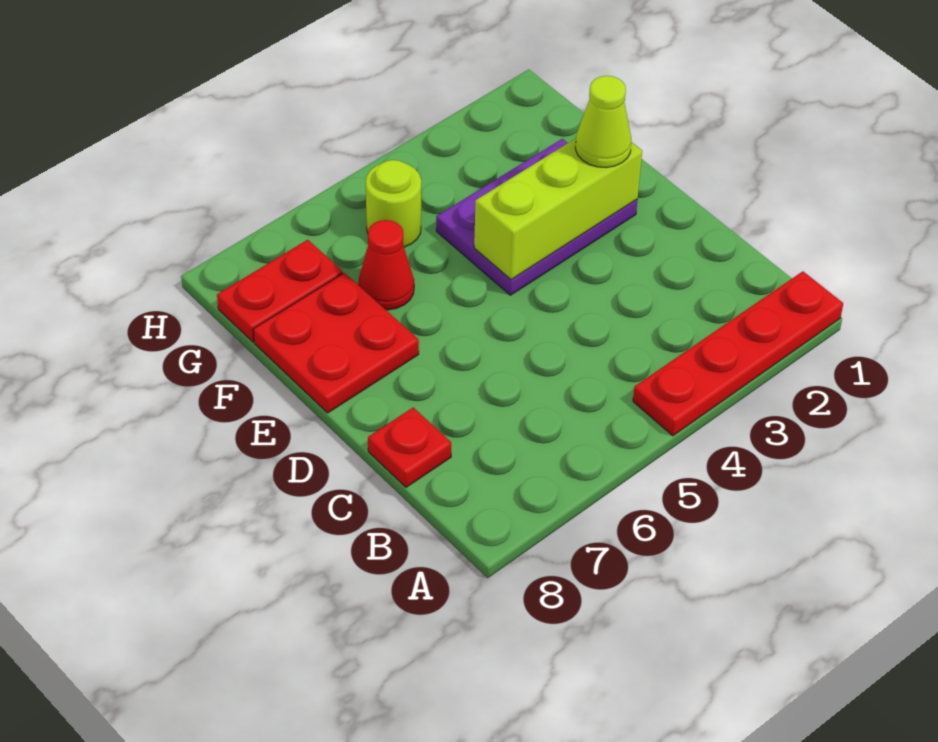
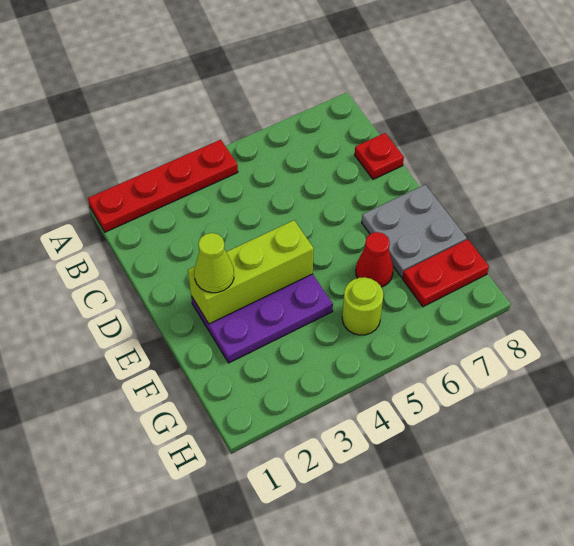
red plate E7:F8 level 1 -> grey plate E7:F8 level 1

